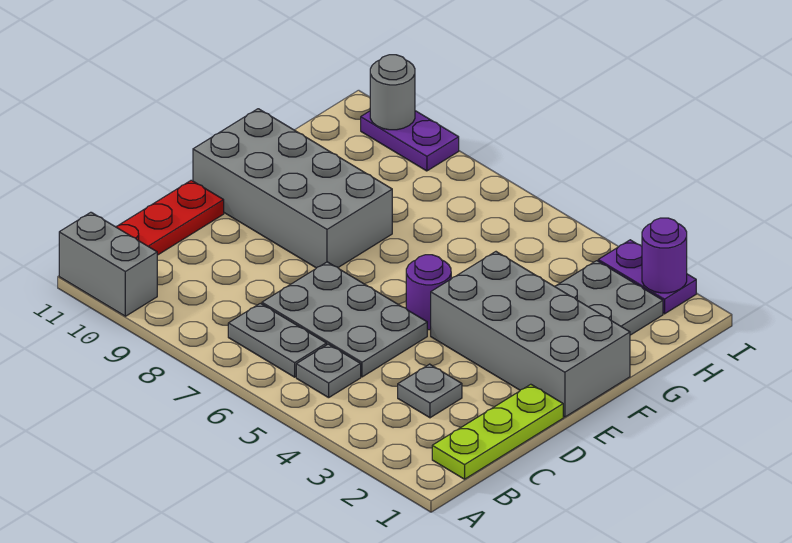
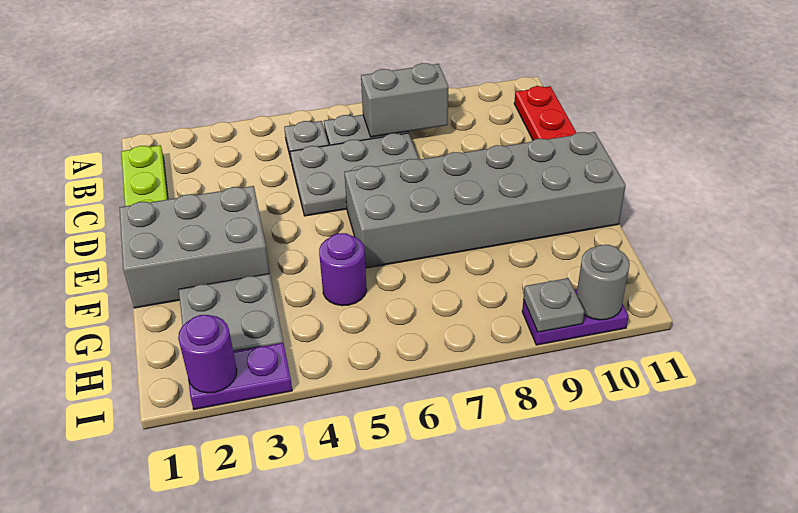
grey brick A10:A11 level 1 -> grey brick B7:B8 level 2
grey plate C3 level 1 -> grey plate I9 level 2
grey brick E1:F4 level 1 -> grey brick E1:F3 level 1
purple round brick E5 level 1 -> purple round brick G5 level 1
grey brick E8:F11 level 1 -> grey brick E6:F11 level 1

